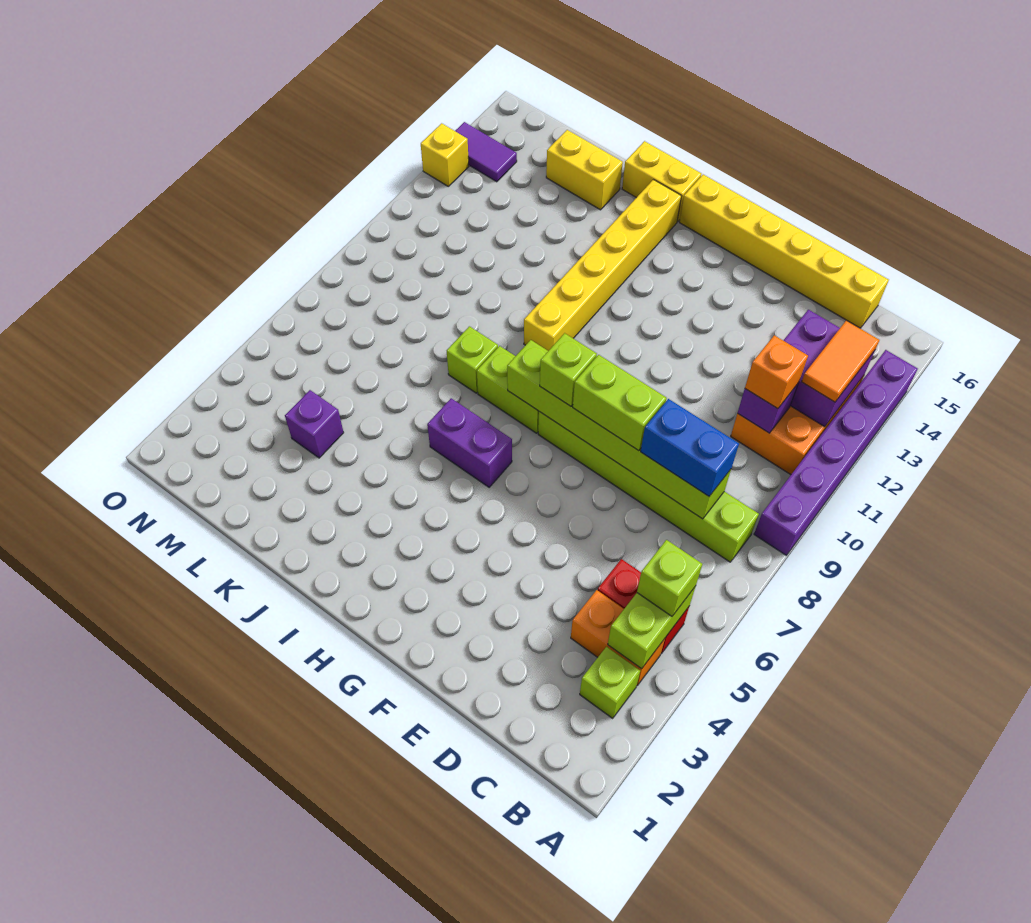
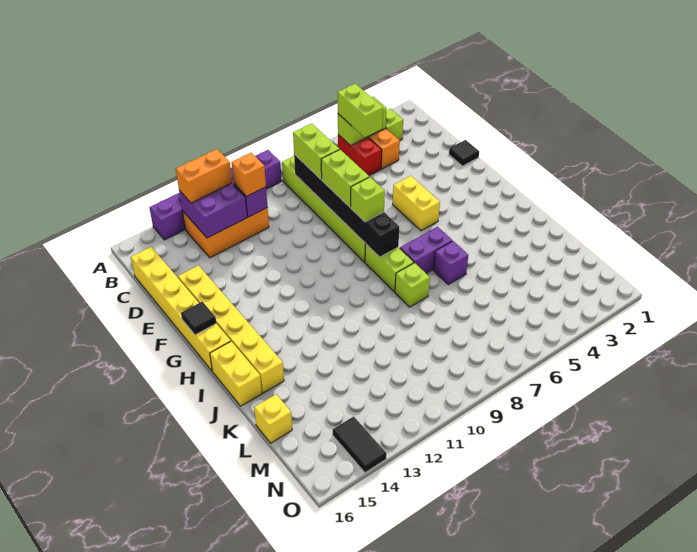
lime brick B5 level 3 -> lime brick B5:C5 level 3
orange tile B12:B13 level 3 -> orange brick B12:B13 level 3
lime brick C8:H8 level 2 -> black brick C8:H8 level 2
blue brick C8:D8 level 3 -> lime brick C8:D8 level 3
none -> black tile E1 level 1
none -> black tile G16 level 2
purple brick H6:I6 level 1 -> purple brick I6:I7 level 1
yellow brick I10:I15 level 1 -> yellow brick E15:J15 level 1
yellow brick K15:L15 level 1 -> yellow brick F5:G5 level 1
purple brick L4 level 1 -> purple brick J6 level 1
purple tile N14:O14 level 1 -> black tile N14:O14 level 1
yellow brick O13 level 1 -> yellow brick L16 level 1

